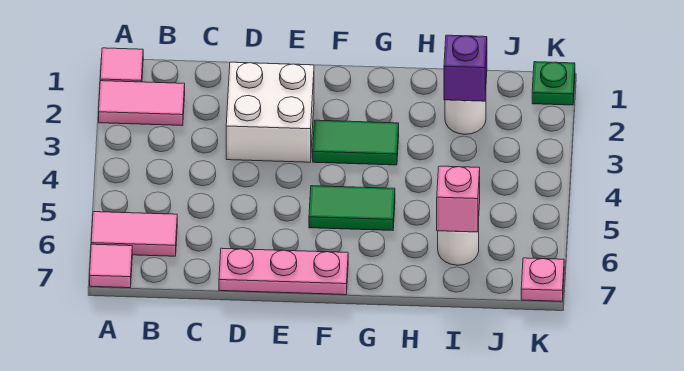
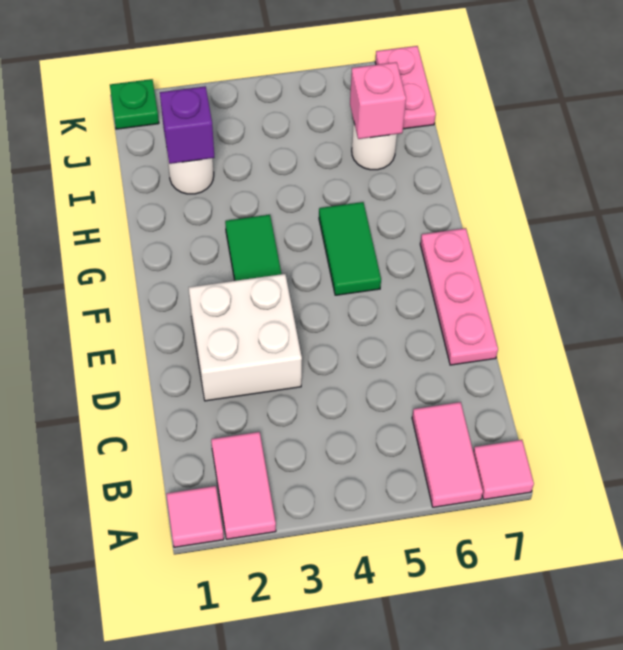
pink plate K7 level 1 -> pink plate J7:K7 level 1

